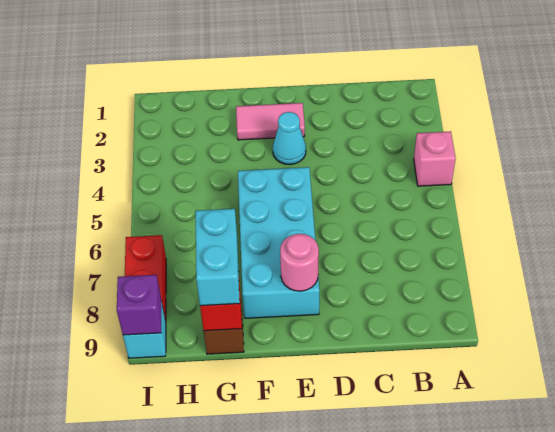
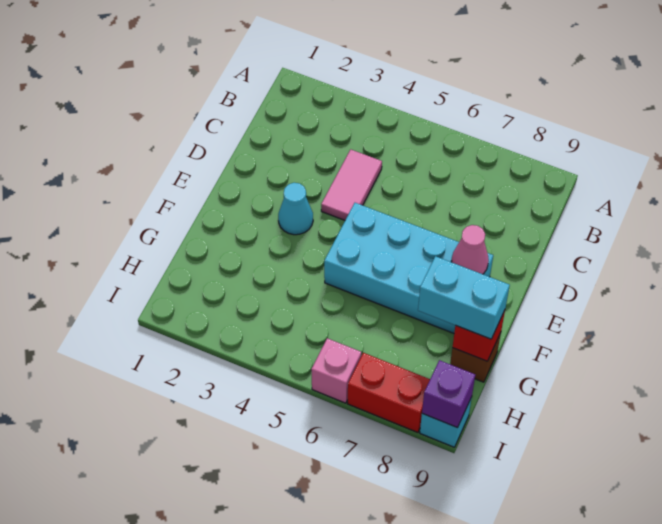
pink brick A4 level 1 -> pink brick I6 level 1
pink tile E2:F2 level 1 -> pink tile C4:D4 level 1
pink round brick E8 level 2 -> pink cone E8 level 2

